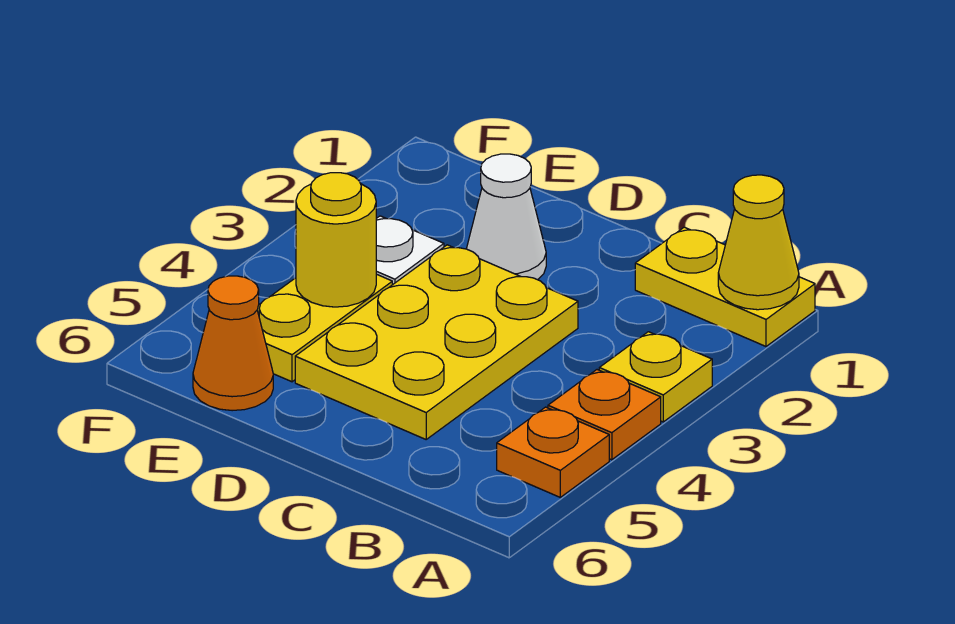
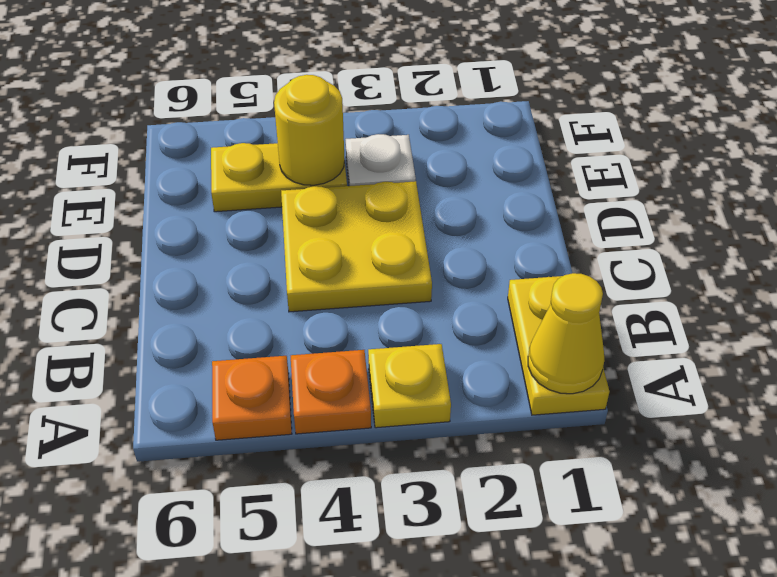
yellow plate C3:D5 level 1 -> yellow plate C3:D4 level 1
white cone D2 level 1 -> none
orange cone E6 level 1 -> none

